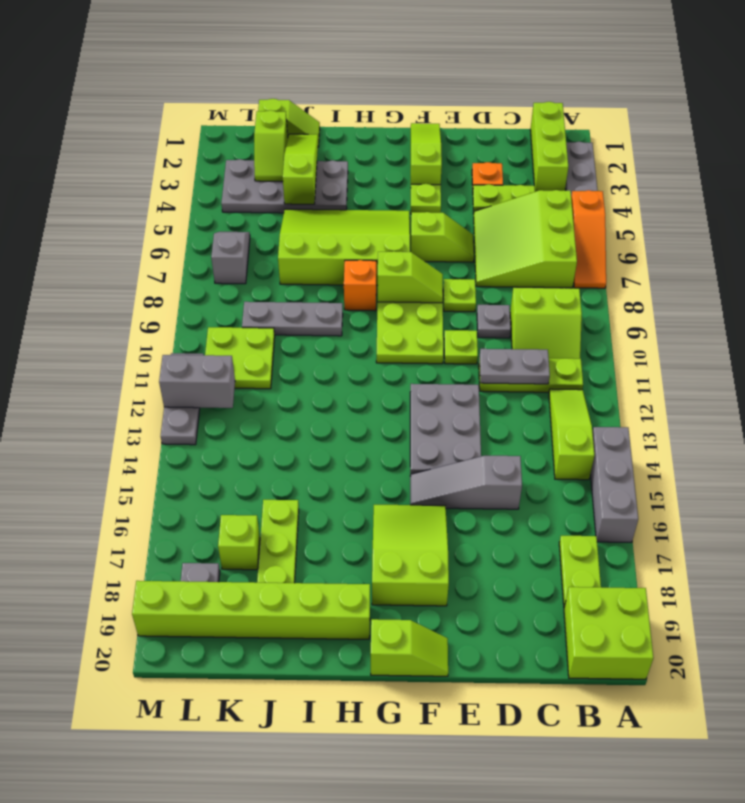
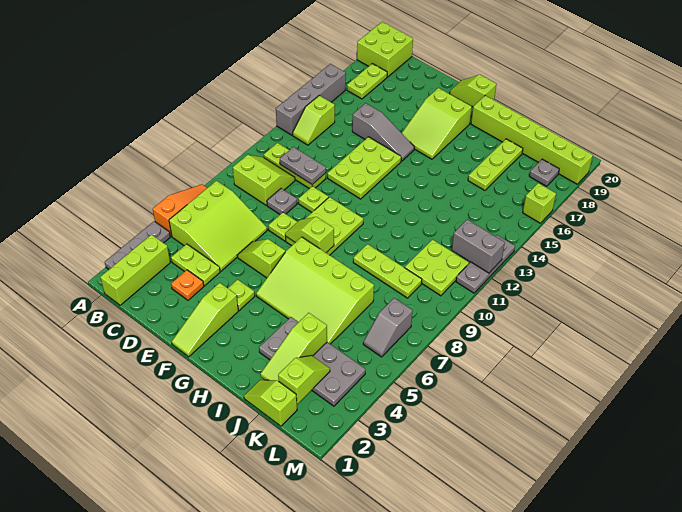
grey brick A14:A16 level 1 -> grey brick A13:A16 level 1
lime slope B12:B14 level 1 top 14 -> lime slope B13:B14 level 1 top 14
grey plate E12:F14 level 1 -> lime plate E12:F14 level 1
orange brick H8 level 1 -> none
grey plate I9:K9 level 1 -> lime plate I9:K9 level 1
lime brick K17 level 1 -> lime brick M16 level 1

